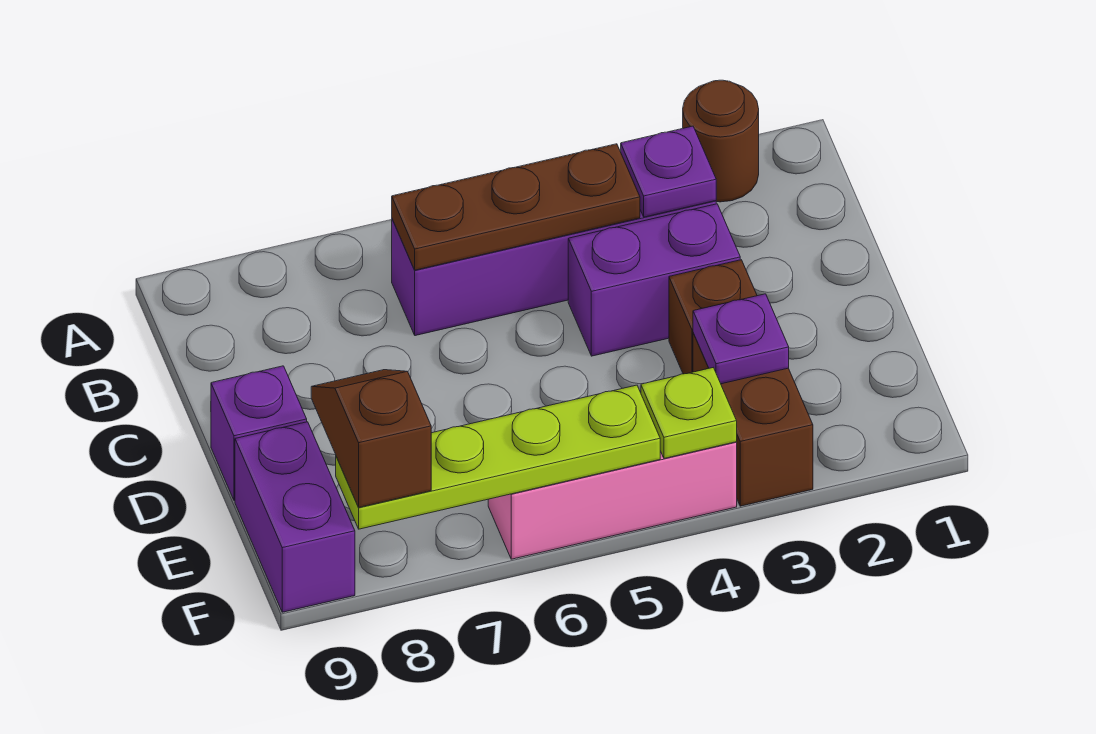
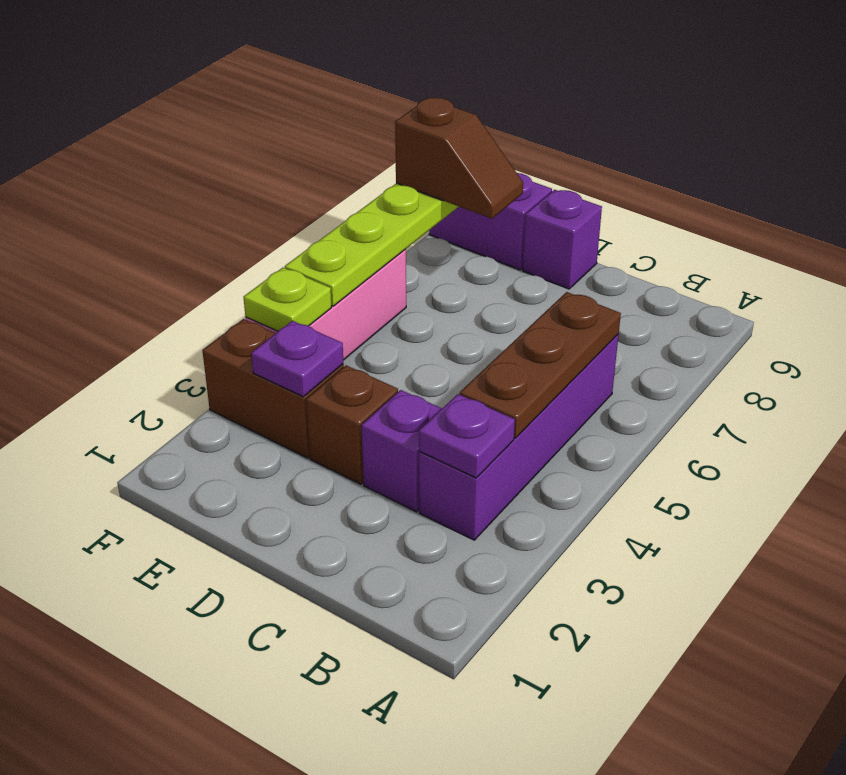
brown round brick A2 level 1 -> none
purple brick C3:C4 level 1 -> purple brick C3 level 1

